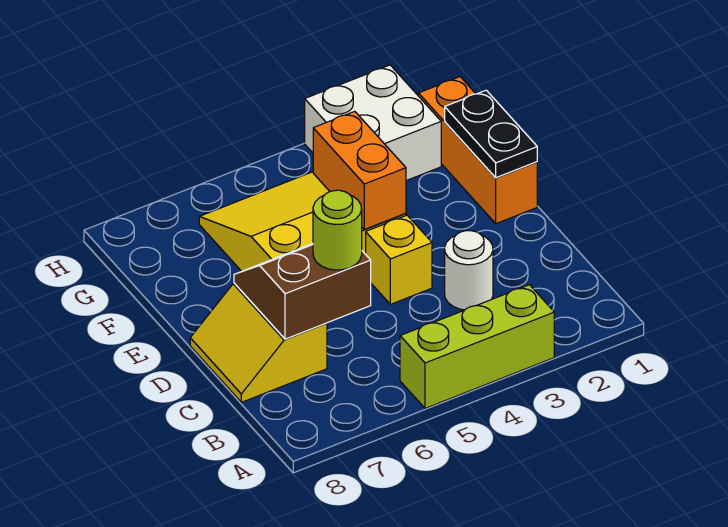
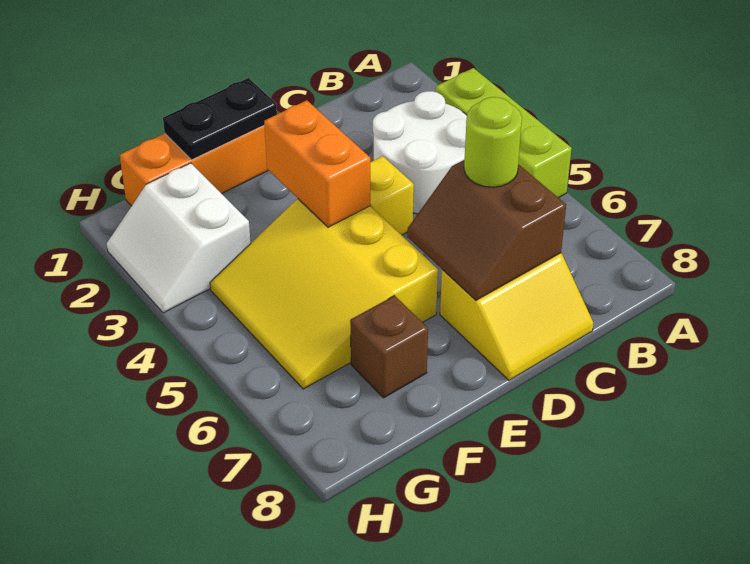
white round brick C3 level 1 -> white round brick B3:C4 level 1
orange brick E4:F4 level 2 -> orange brick E3:E4 level 2
none -> brown brick F7 level 1
white brick G2:H3 level 1 -> white slope G2:H3 level 1 top G

